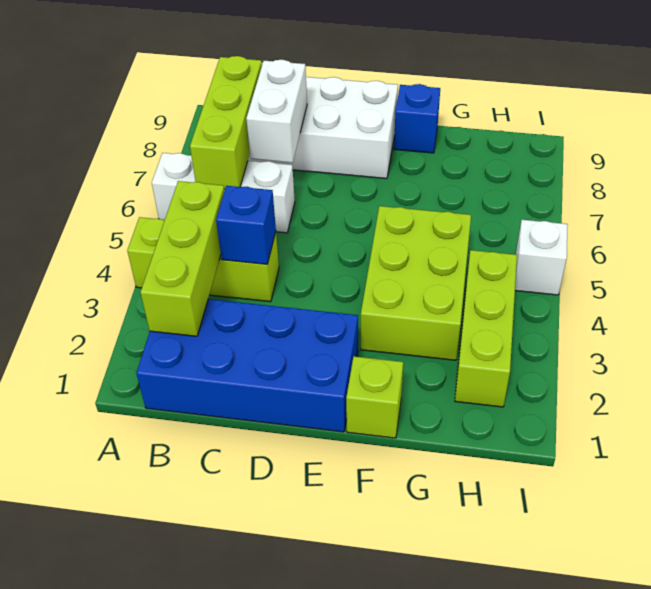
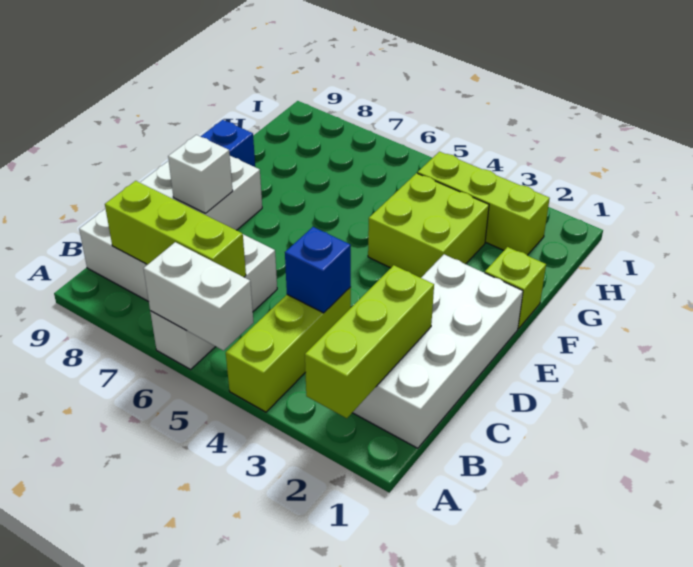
blue brick B1:E2 level 1 -> white brick B1:E2 level 1
lime brick B2:B4 level 2 -> lime brick A2:C2 level 2
white brick C7:C8 level 2 -> white brick A5:A6 level 2
lime brick F3:G5 level 1 -> lime brick F3:G4 level 1
white brick I5 level 1 -> white brick D8 level 2

